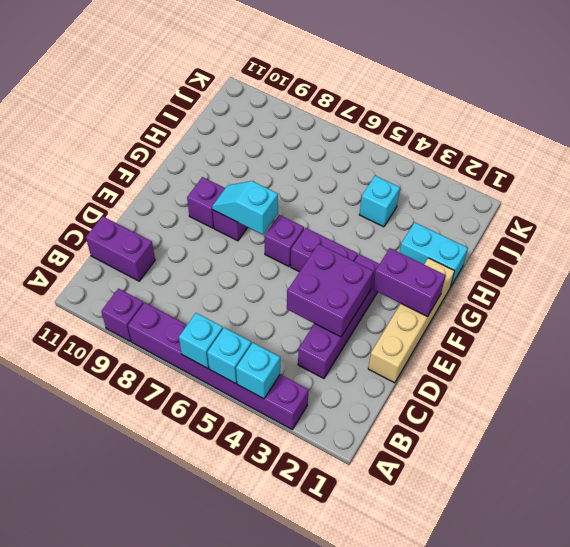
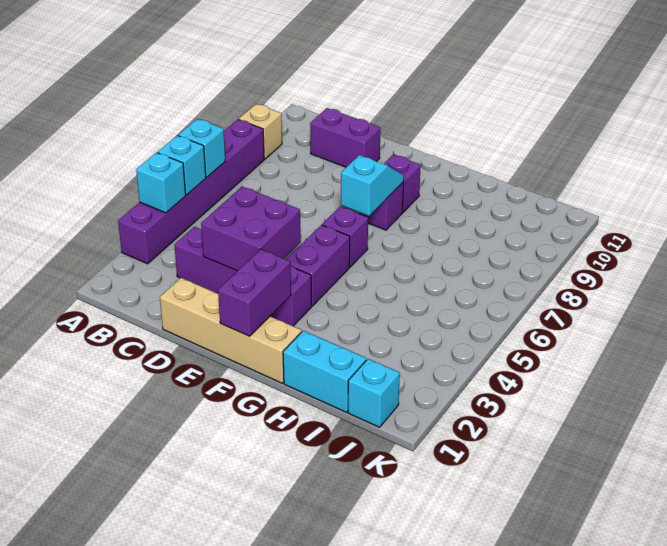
purple brick A9 level 1 -> tan brick A9 level 1
purple brick C10:C11 level 1 -> purple brick C10:D10 level 1
cyan brick H1:H2 level 1 -> cyan brick H1:I1 level 1
cyan brick I4 level 1 -> cyan brick J1 level 1

